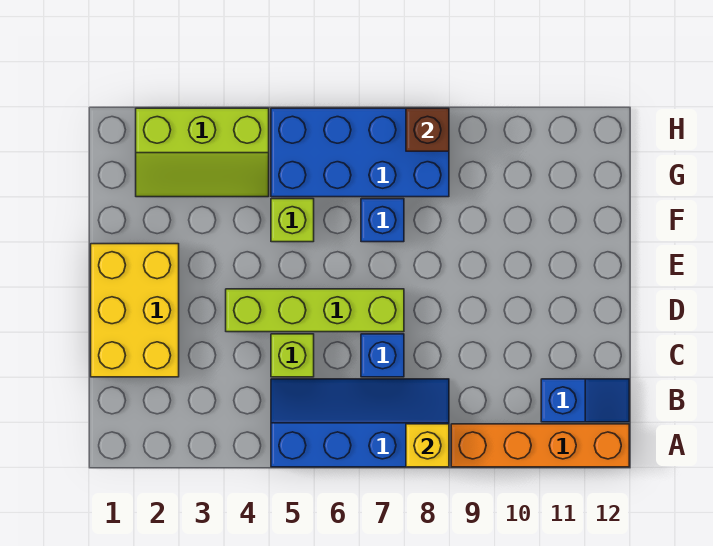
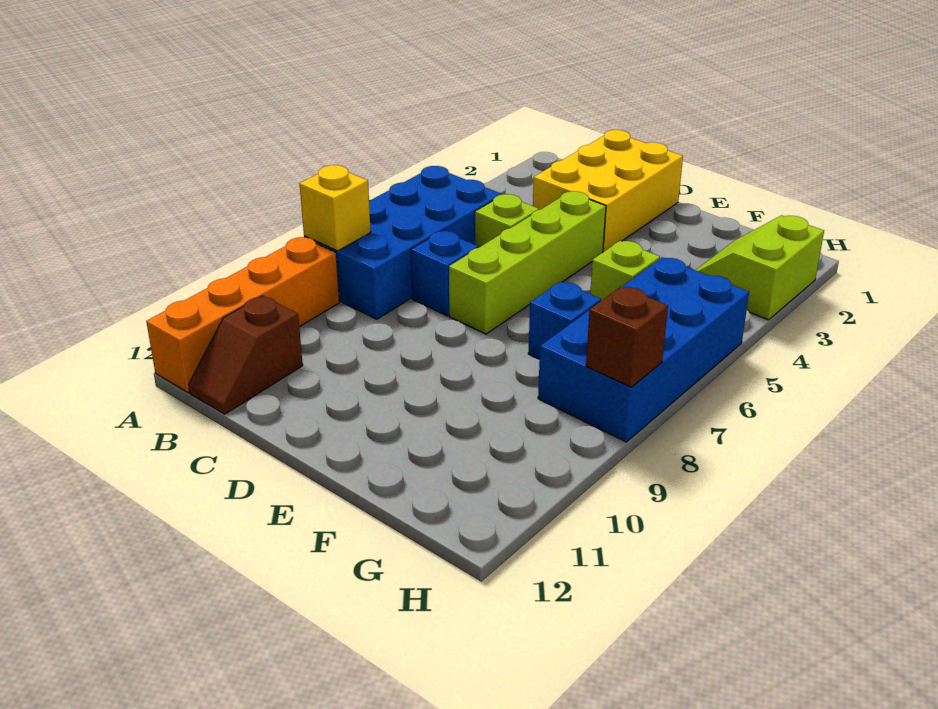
blue slope A5:B8 level 1 top A -> blue brick A5:B8 level 1
blue slope B11:B12 level 1 top 11 -> brown slope B11:B12 level 1 top 11
yellow brick C1:E2 level 1 -> yellow brick C1:D3 level 1
lime slope G2:H4 level 1 top H -> lime slope G2:H3 level 1 top H

